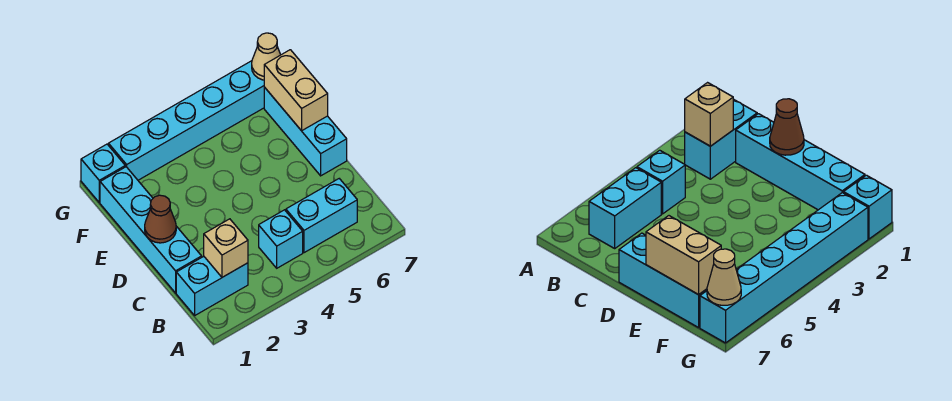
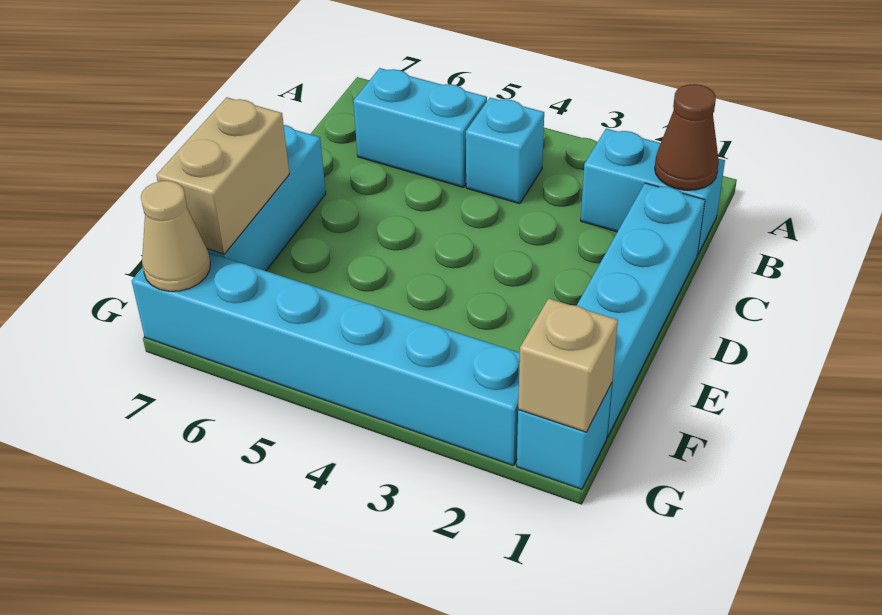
tan brick B2 level 2 -> tan brick G1 level 2
brown cone D1 level 2 -> brown cone B1 level 2

